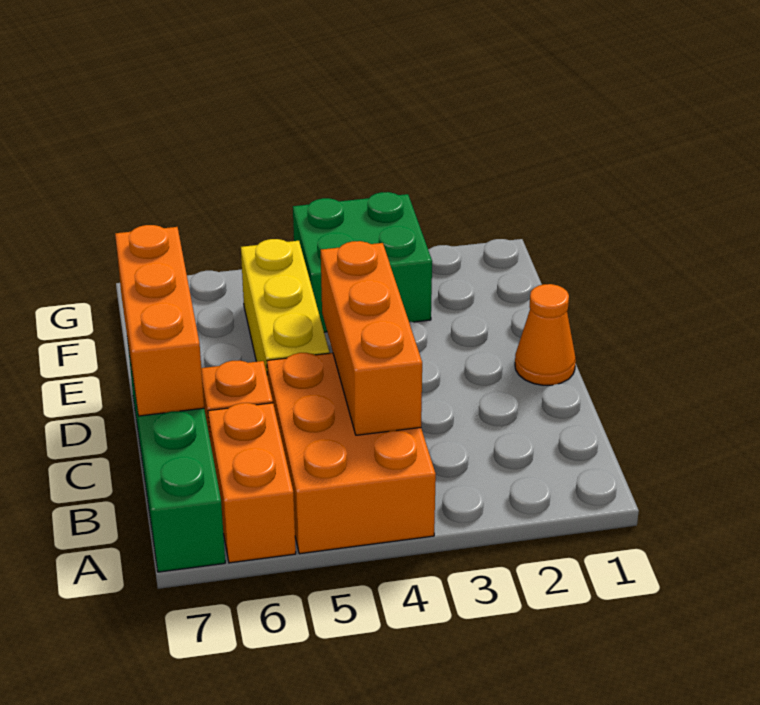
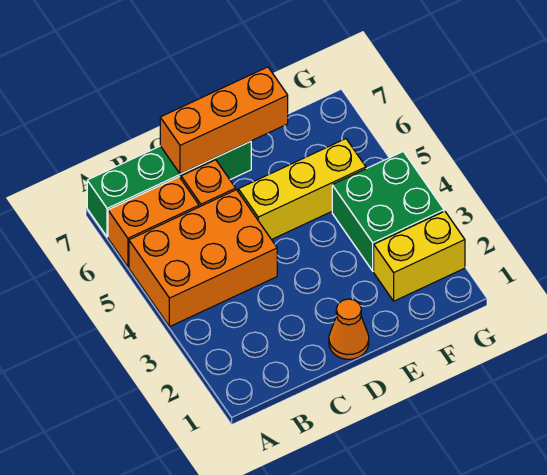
orange brick B4:D4 level 2 -> none
none -> yellow brick F2:G2 level 1

